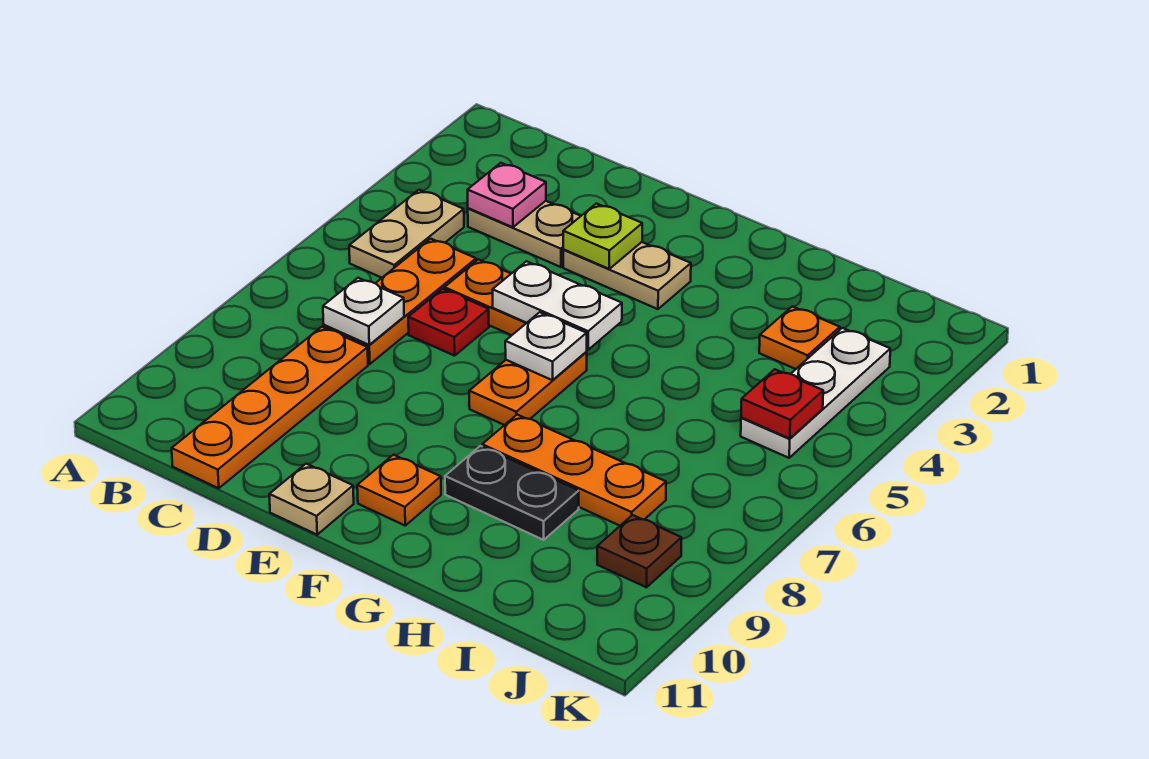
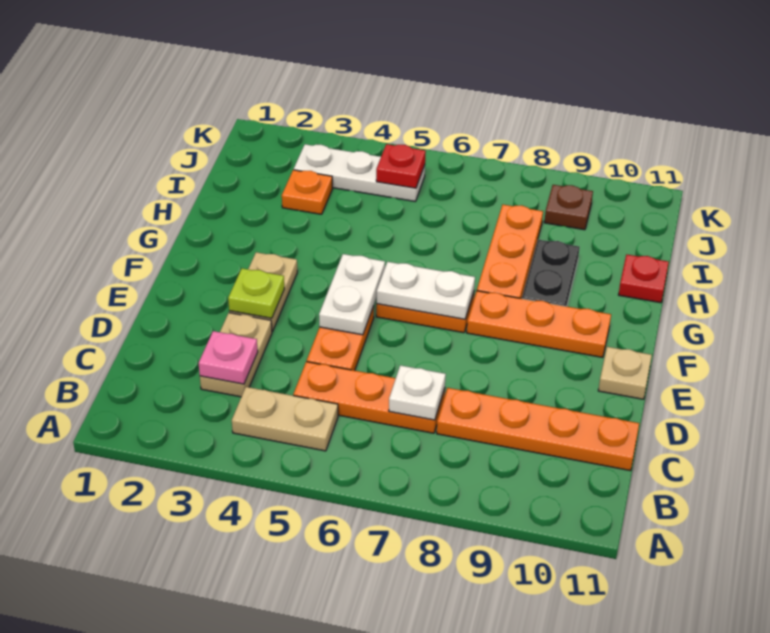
red plate D6 level 1 -> red plate H11 level 1
white plate F6 level 2 -> white plate F6:F7 level 2
orange plate F10 level 1 -> orange plate F8:F10 level 1

